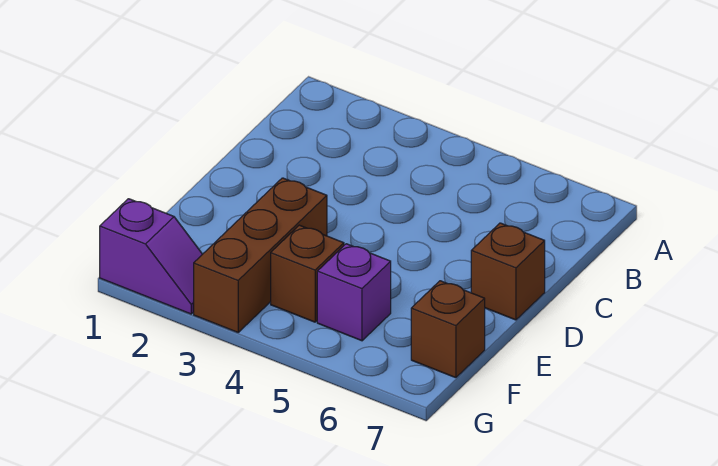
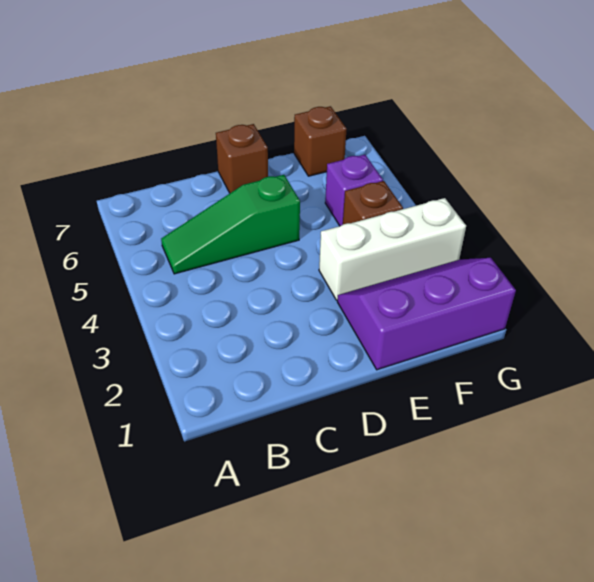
none -> green slope B5:D5 level 1 top D
brown brick E3:G3 level 1 -> white brick E3:G3 level 1
purple slope G1:G2 level 1 top 1 -> purple slope E1:G2 level 1 top 1

